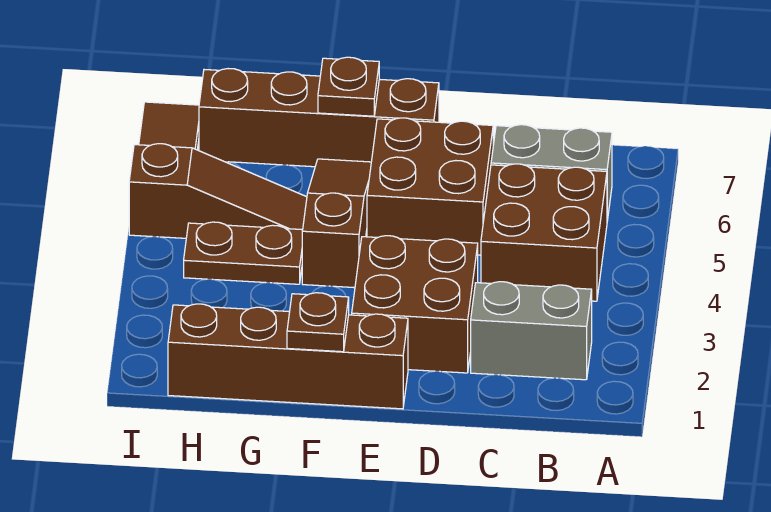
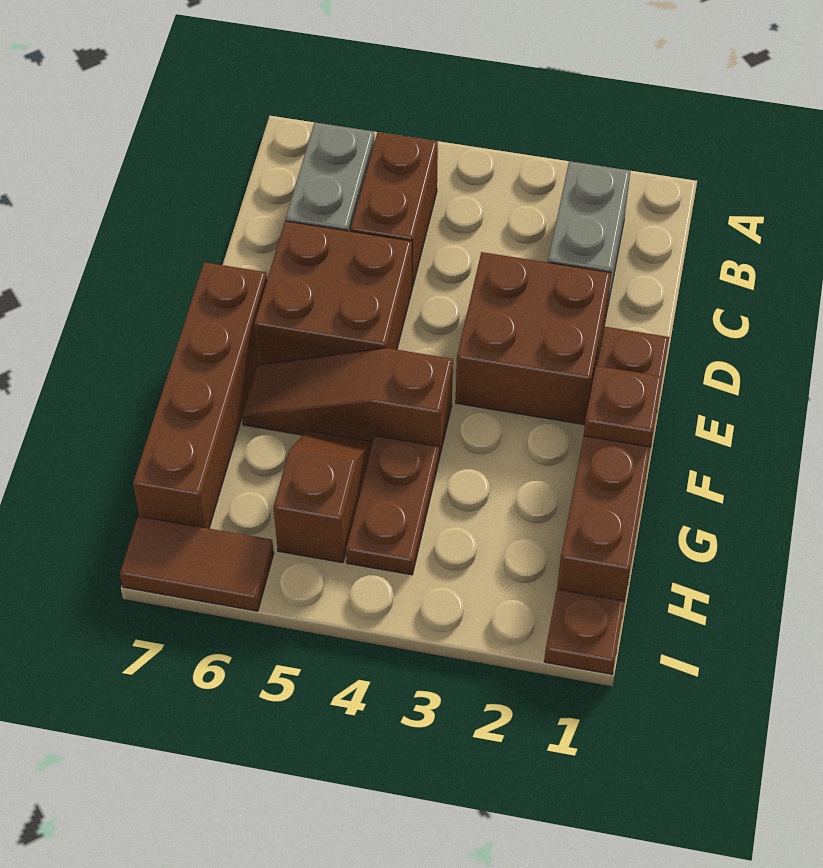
brown brick B4:C5 level 1 -> brown brick B5:C5 level 1
brown plate F7 level 2 -> brown plate I1 level 1
brown slope G5:I5 level 1 top I -> brown slope G5:H5 level 1 top H

